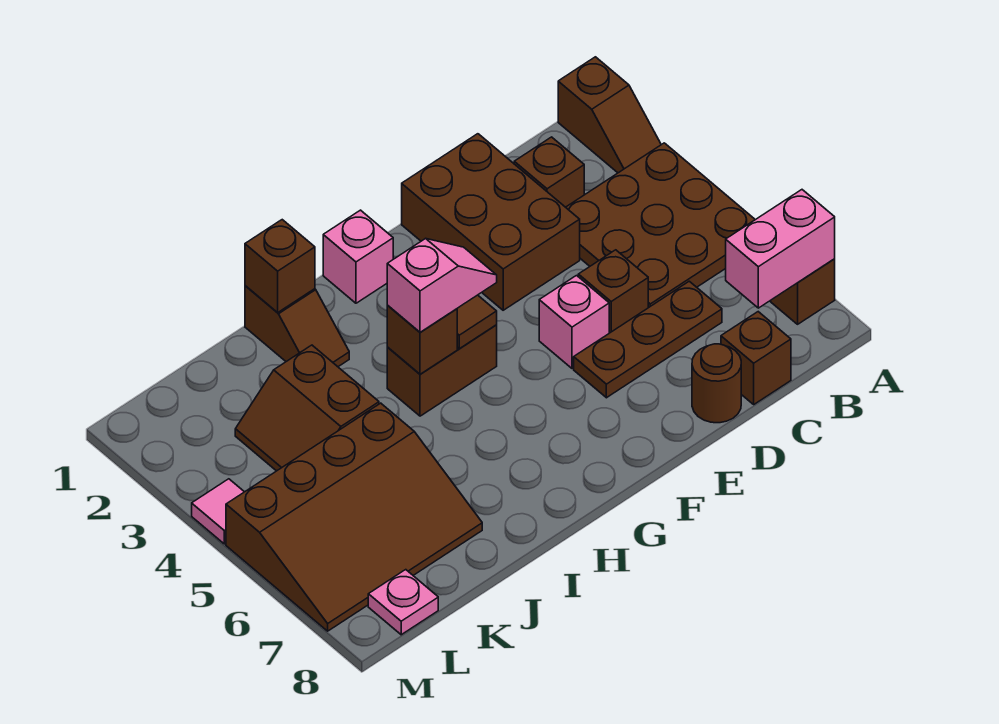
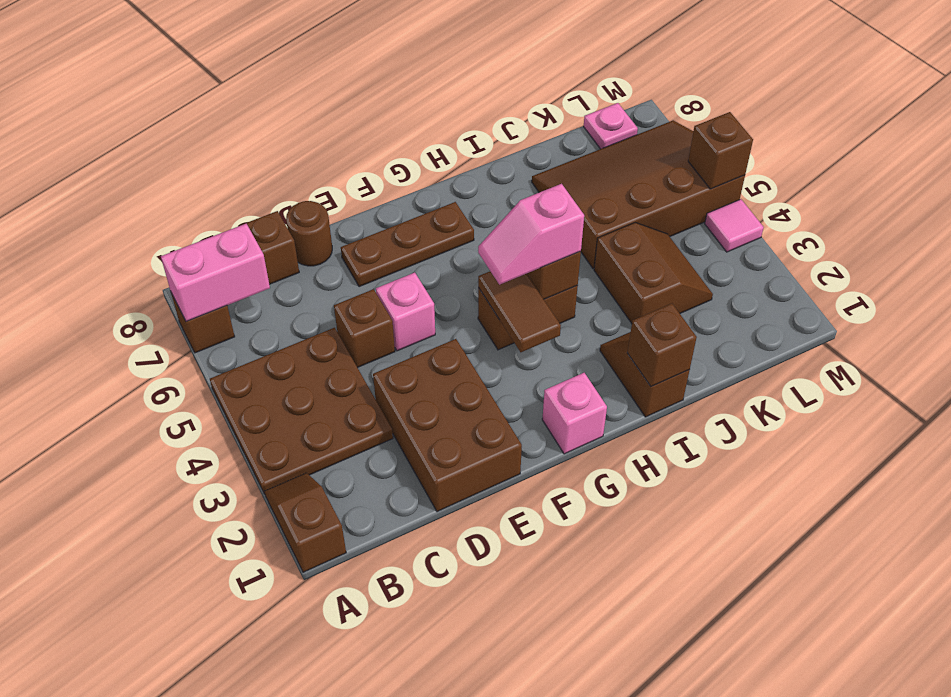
brown brick C2 level 1 -> brown brick M5 level 2
brown plate C6:E6 level 1 -> brown plate E7:G7 level 1

